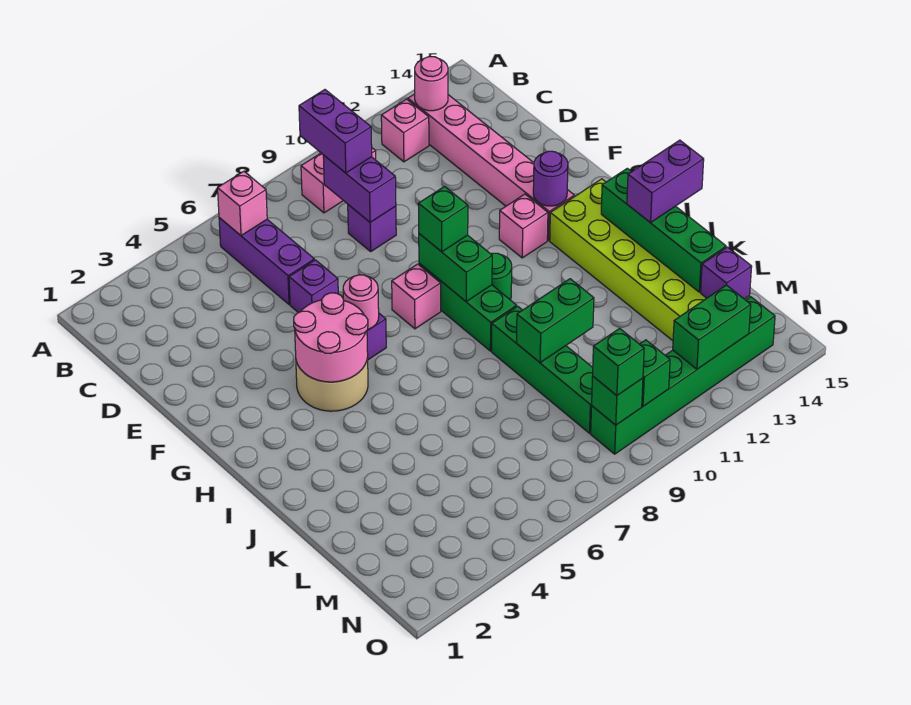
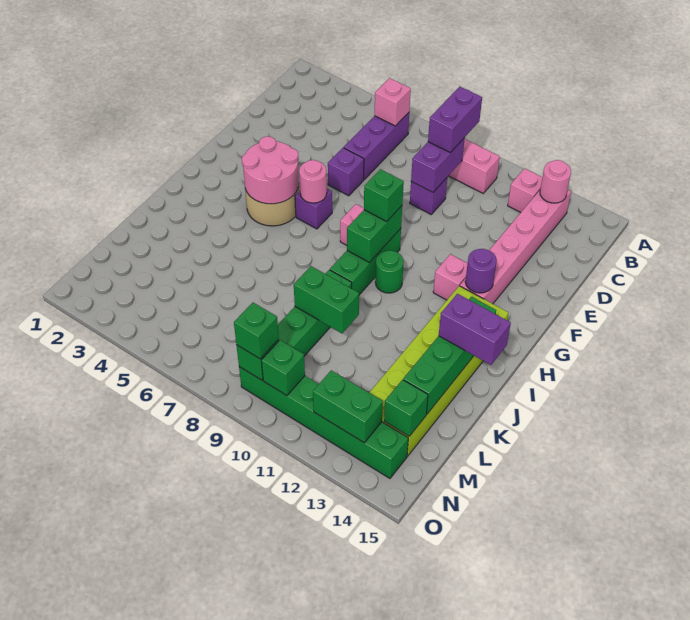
purple brick M14 level 2 -> green brick M14 level 2

